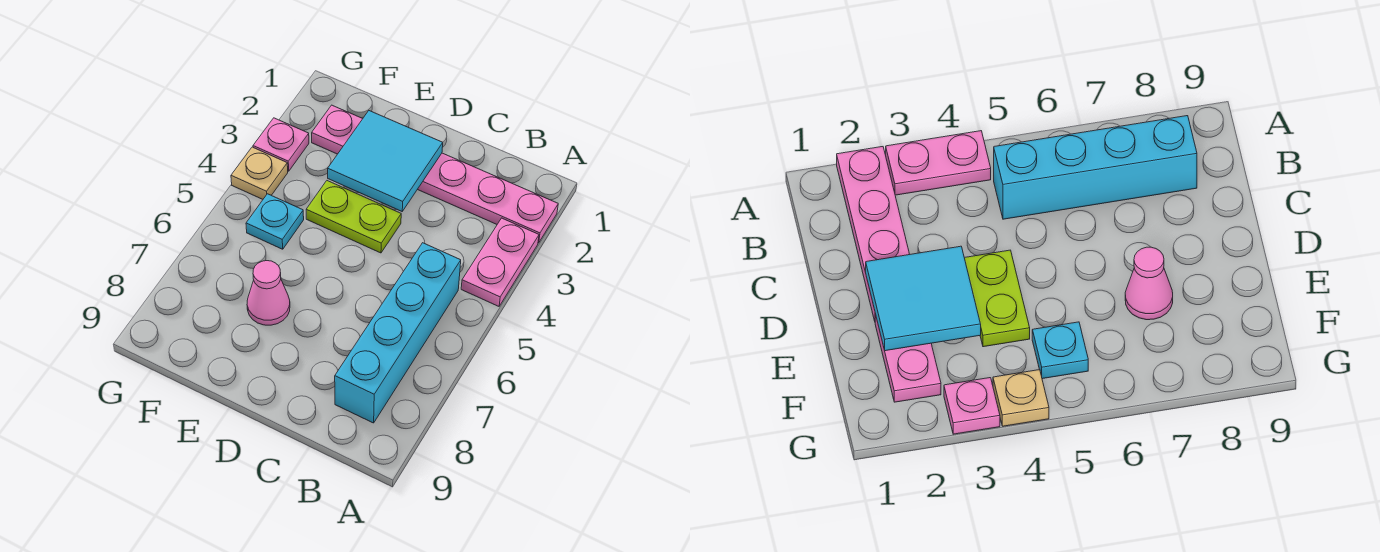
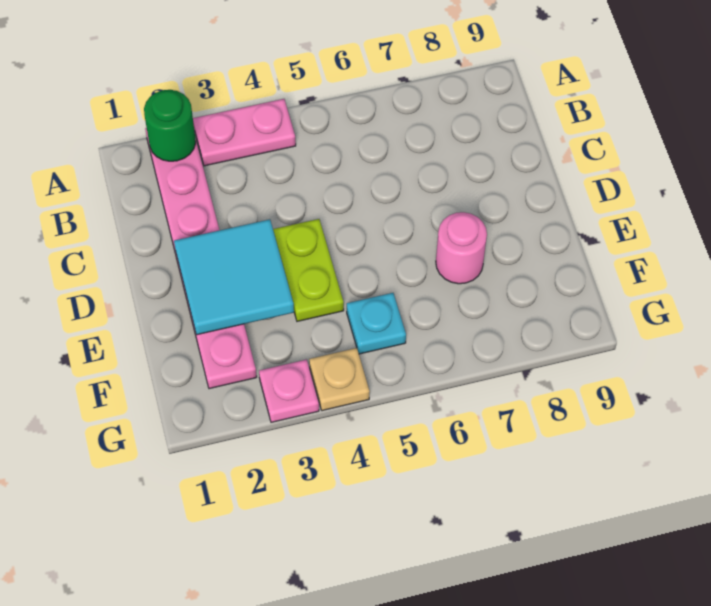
none -> green round brick A2 level 2
cyan brick B5:B8 level 1 -> none
pink cone E7 level 1 -> pink round brick E7 level 1

